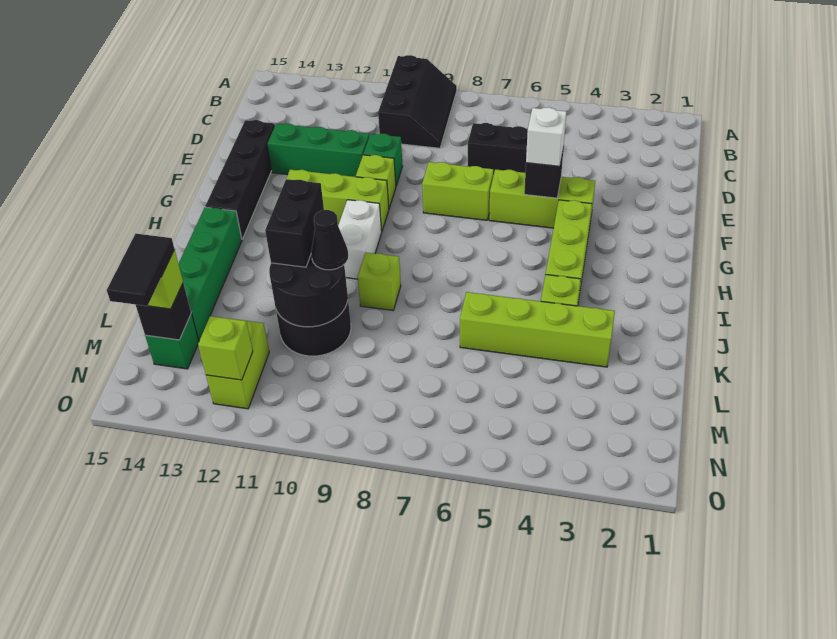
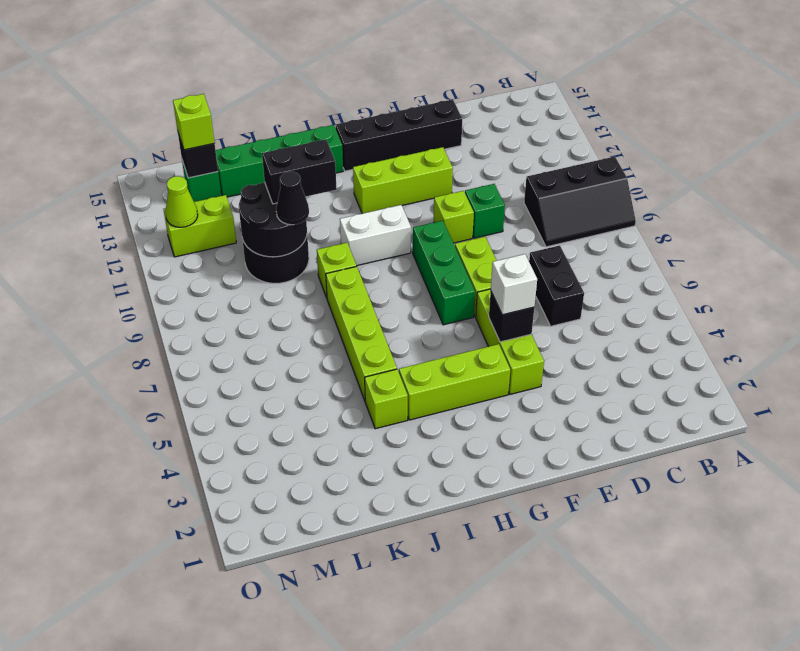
green brick E11:E13 level 1 -> green brick G7:G9 level 1
lime brick G10:G12 level 1 -> lime brick F12:H12 level 1
lime brick K3:K6 level 1 -> lime brick J5:J8 level 1
black tile M14:N14 level 4 -> none
lime brick N12 level 2 -> lime cone N12 level 2

